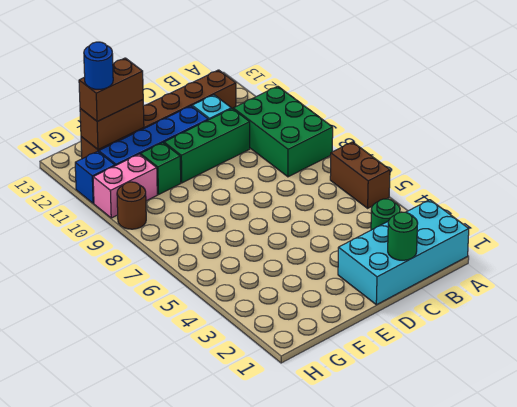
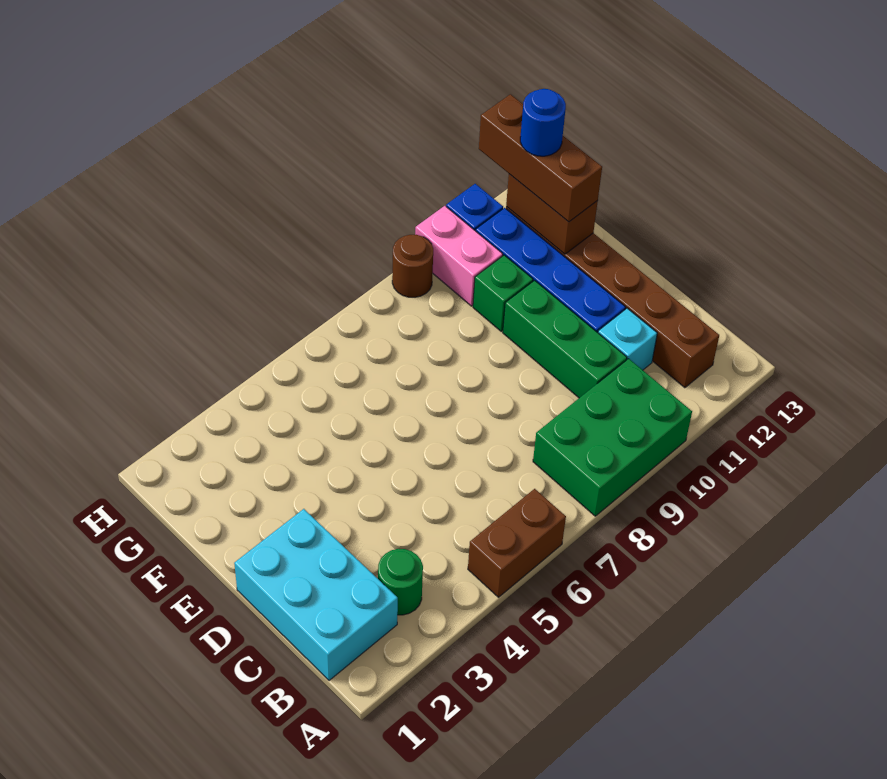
cyan brick A1:D2 level 1 -> cyan brick B1:D2 level 1
green round brick C1 level 2 -> none
brown brick F12:G12 level 3 -> brown brick F12:H12 level 3

